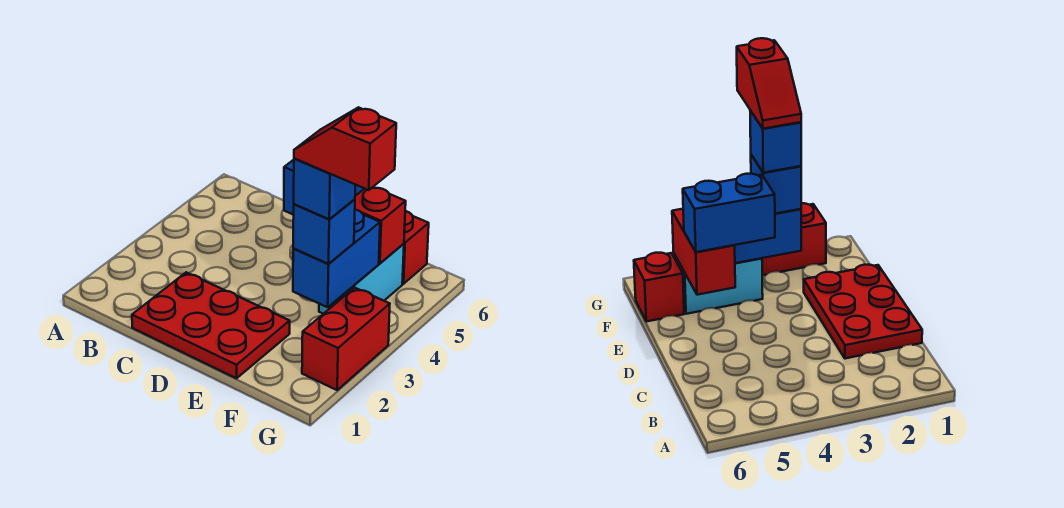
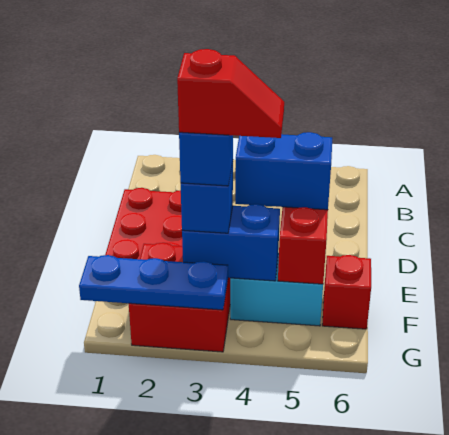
red slope F3:G3 level 5 top G -> red slope F3:F4 level 5 top 3
none -> blue plate G1:G3 level 2
red brick G2:G3 level 1 -> red brick F2:G3 level 1

